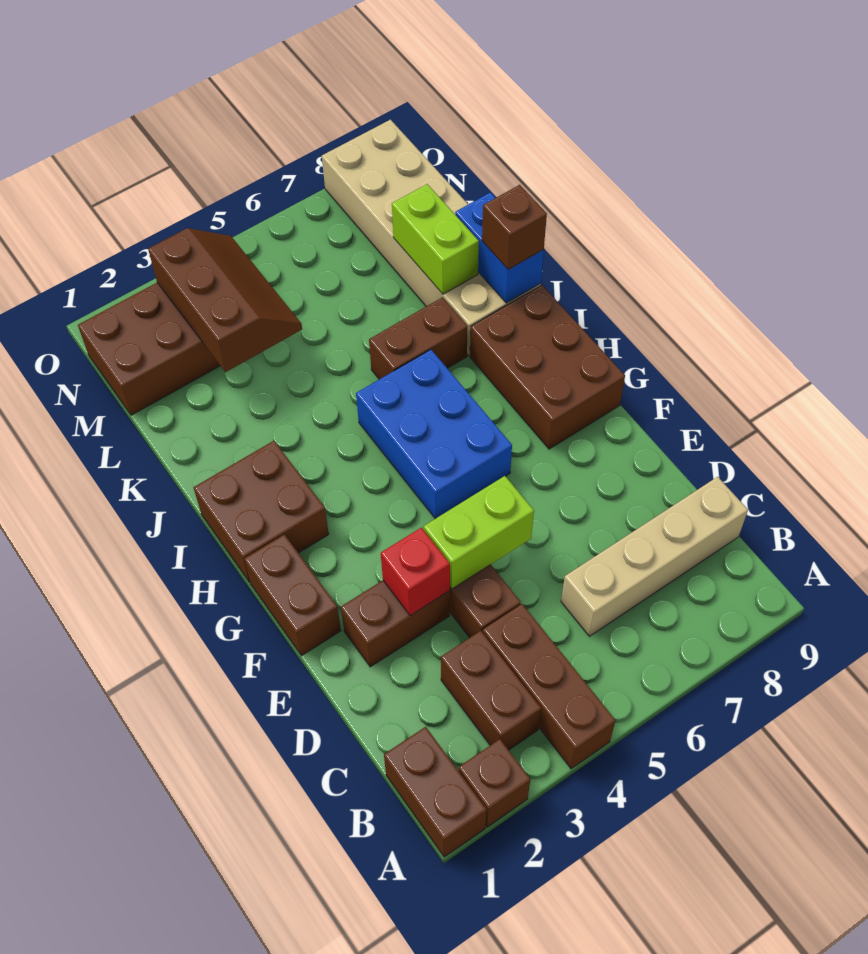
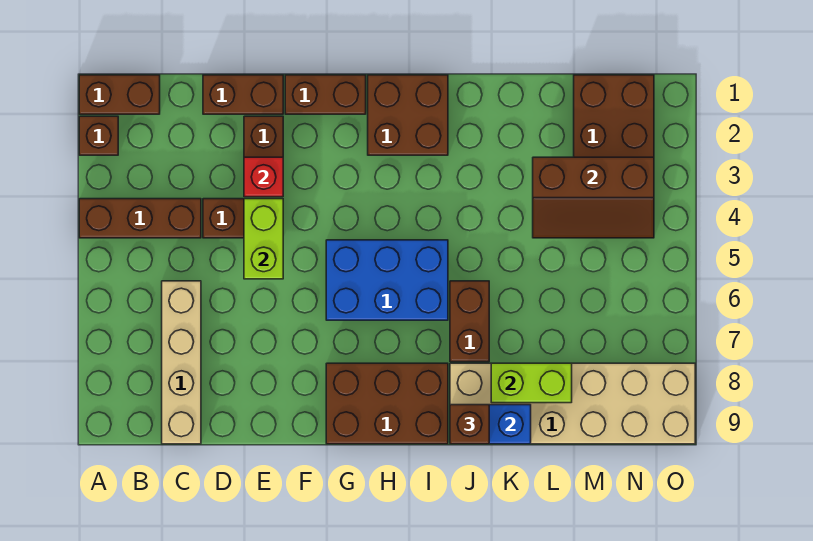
brown brick B3:C3 level 1 -> brown brick D1:E1 level 1

